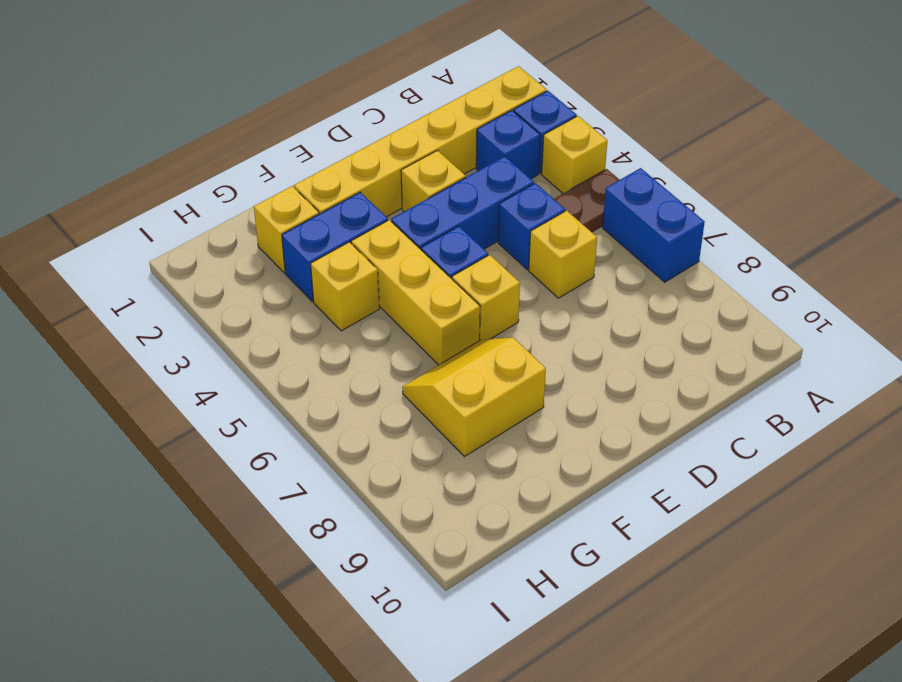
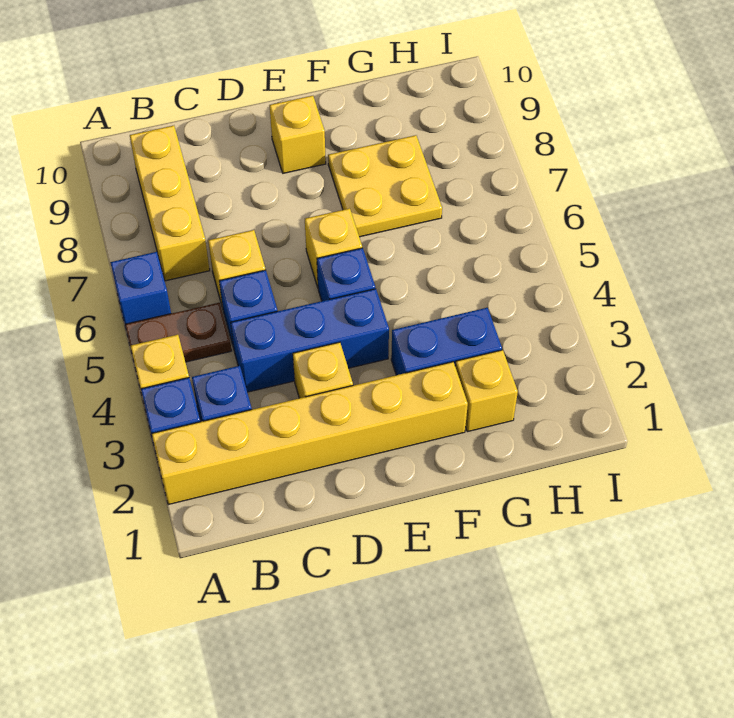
blue brick A6:A7 level 1 -> blue brick A6 level 1
yellow brick F4:F6 level 1 -> yellow brick B7:B9 level 1
yellow slope F7:G8 level 1 top 8 -> yellow plate F7:G8 level 1
yellow brick G4 level 1 -> yellow brick E9 level 1

